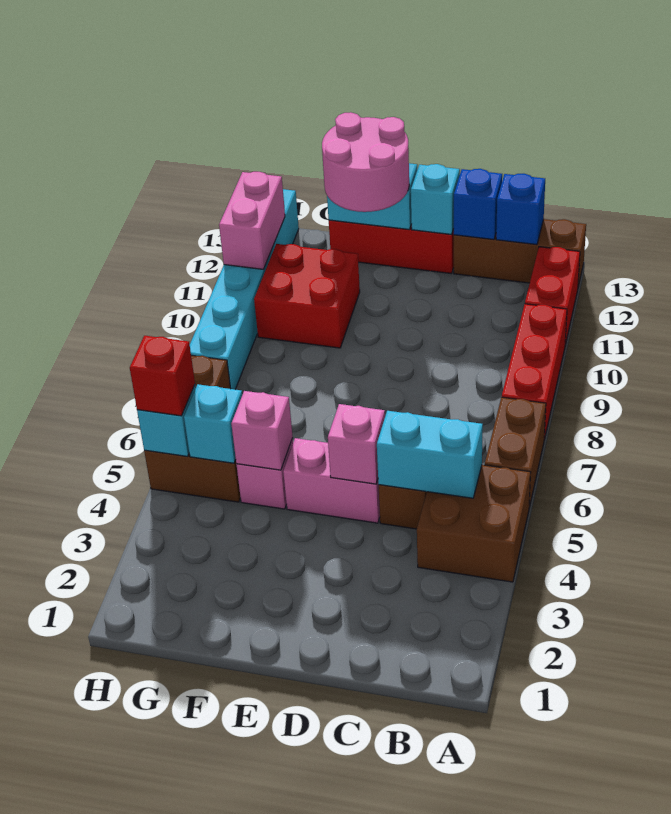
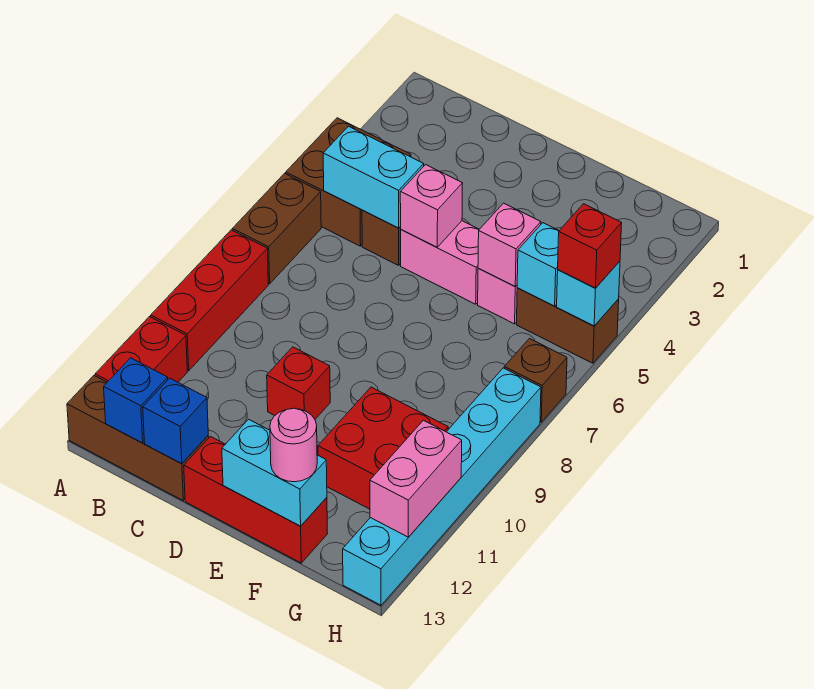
none -> red brick D10 level 1
cyan brick D13 level 2 -> none
pink round brick E12:F13 level 3 -> pink round brick F13 level 3

